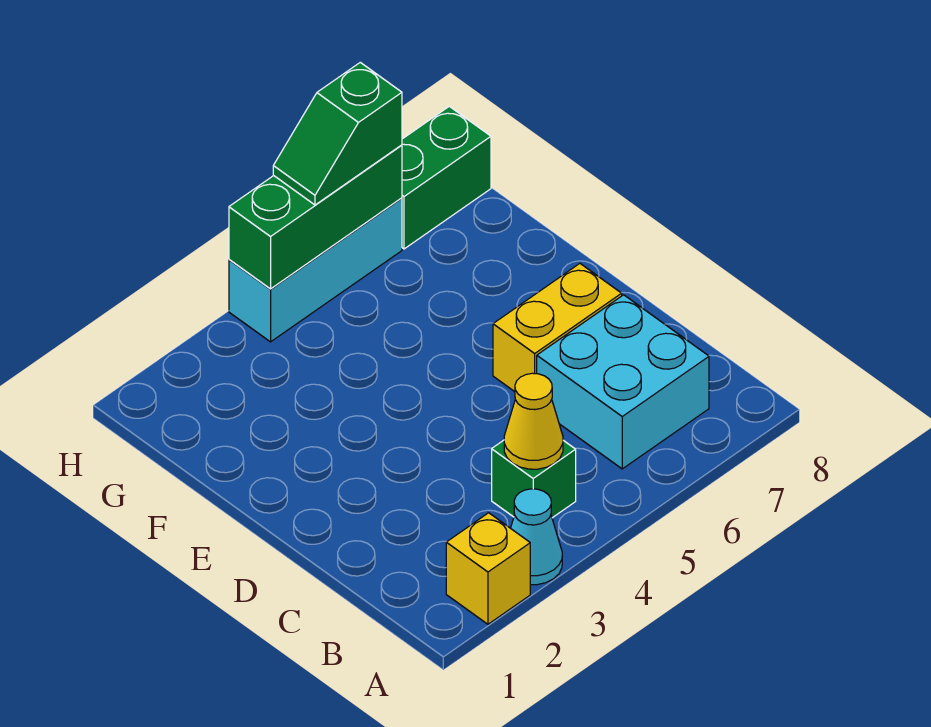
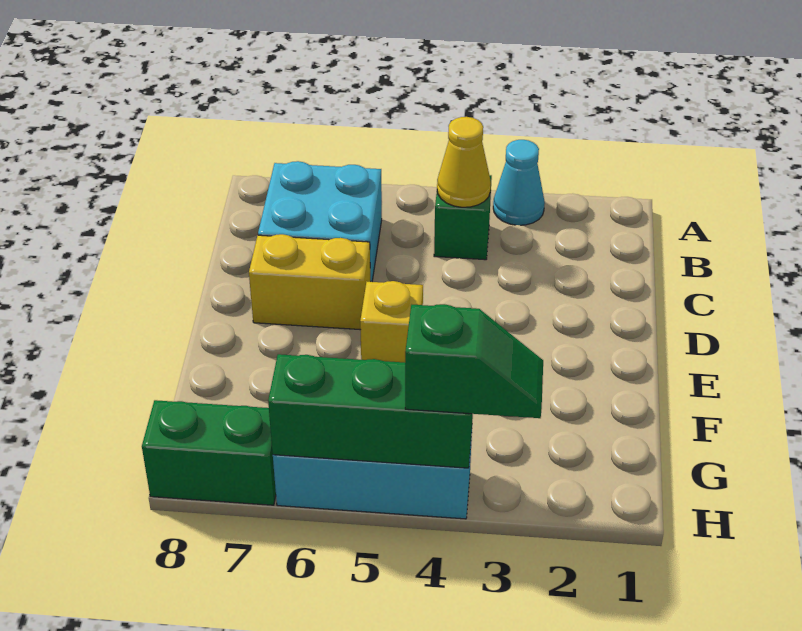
yellow brick A2 level 1 -> yellow brick E5 level 1
green slope H5:H6 level 3 top 6 -> green slope H3:H4 level 3 top 4

